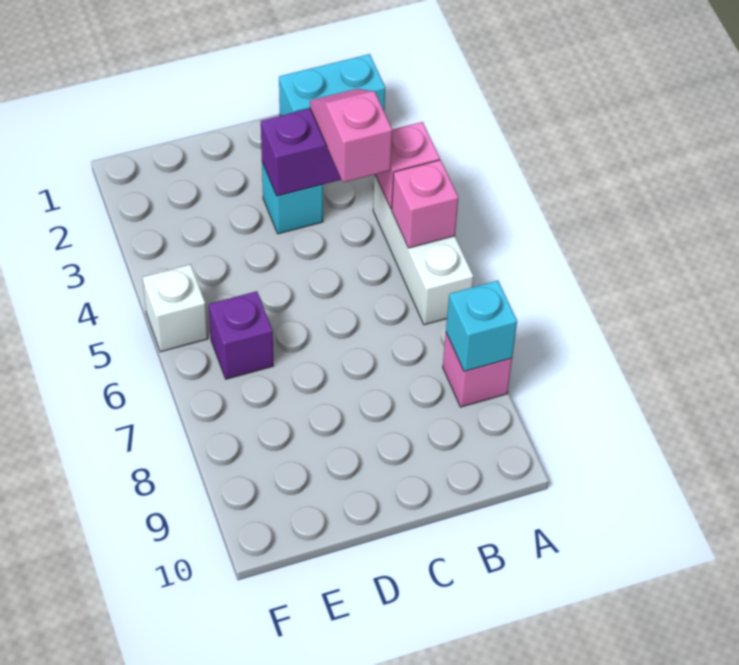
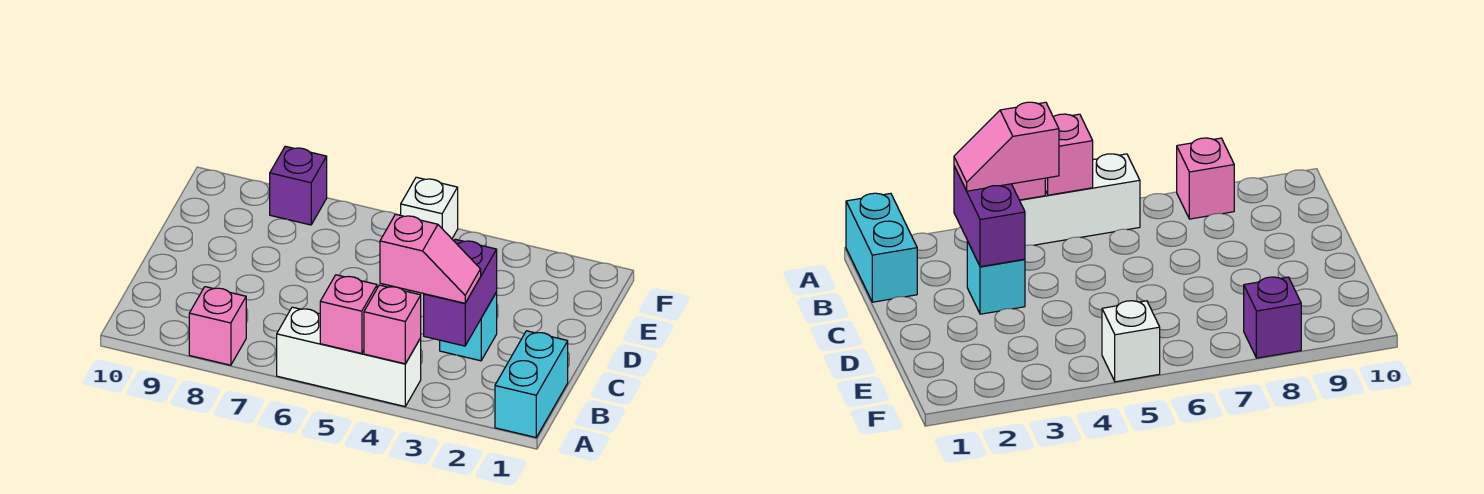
cyan brick A8 level 2 -> none
purple brick E6 level 1 -> purple brick F8 level 1

